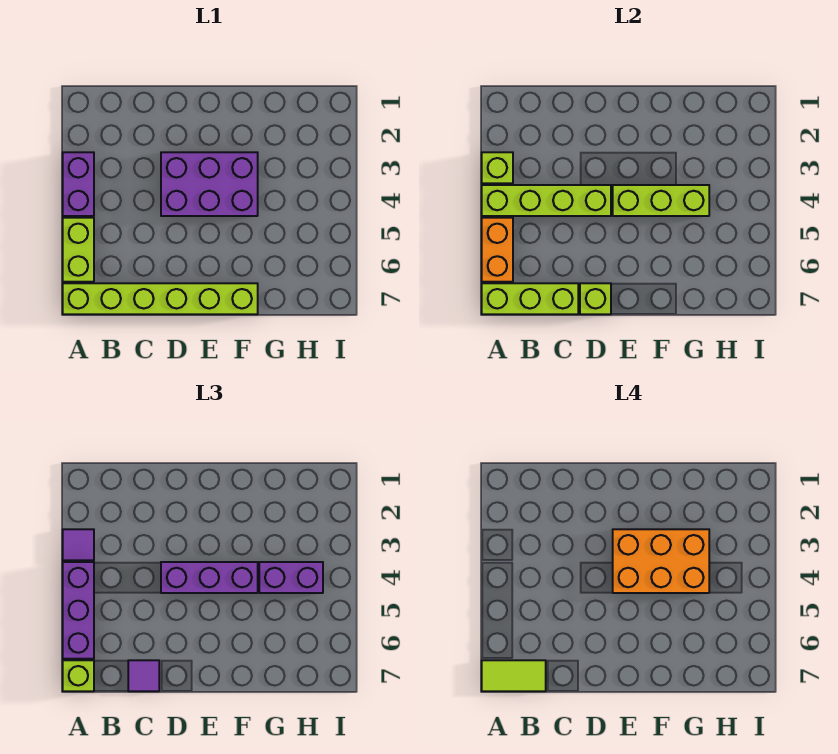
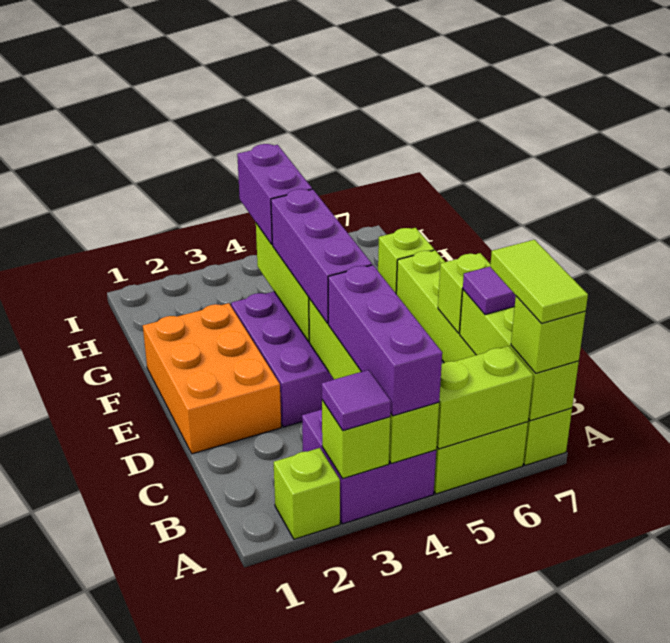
none -> lime brick A2 level 1
purple brick A3:A4 level 1 -> purple brick A3:B4 level 1
purple brick A4:A6 level 3 -> purple brick A4:C4 level 3
orange brick A5:A6 level 2 -> lime brick A5:A6 level 2
orange brick E3:G4 level 4 -> orange brick D1:F2 level 1
none -> lime brick G7 level 1

